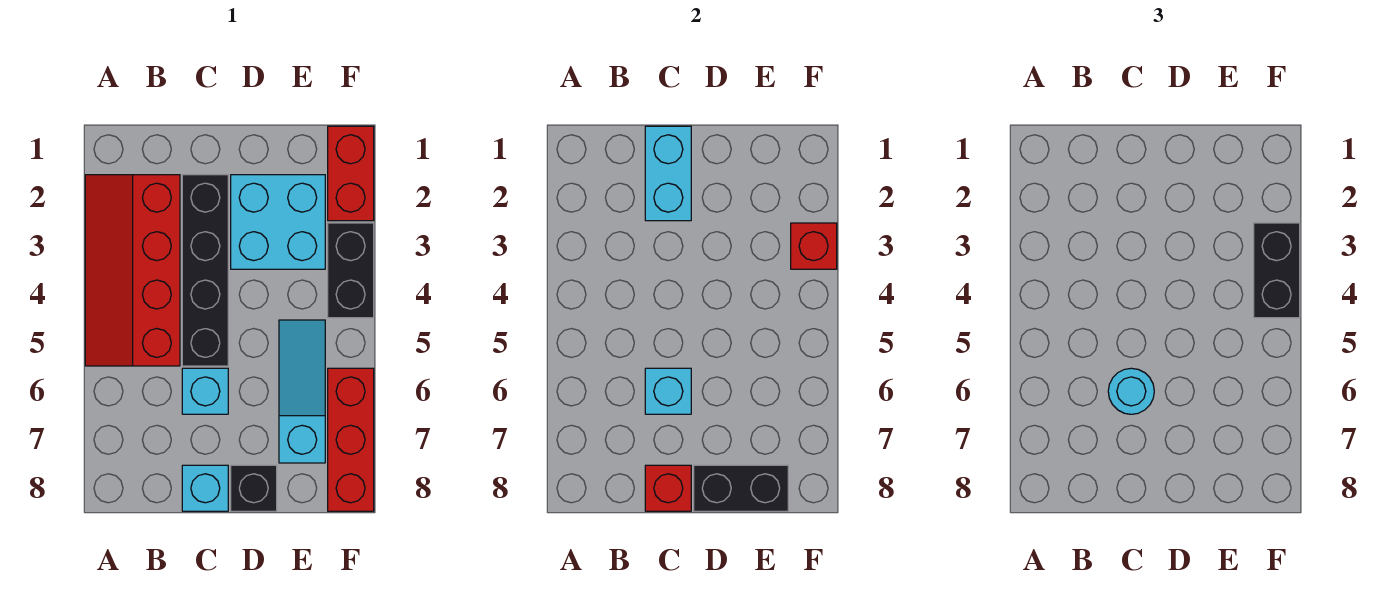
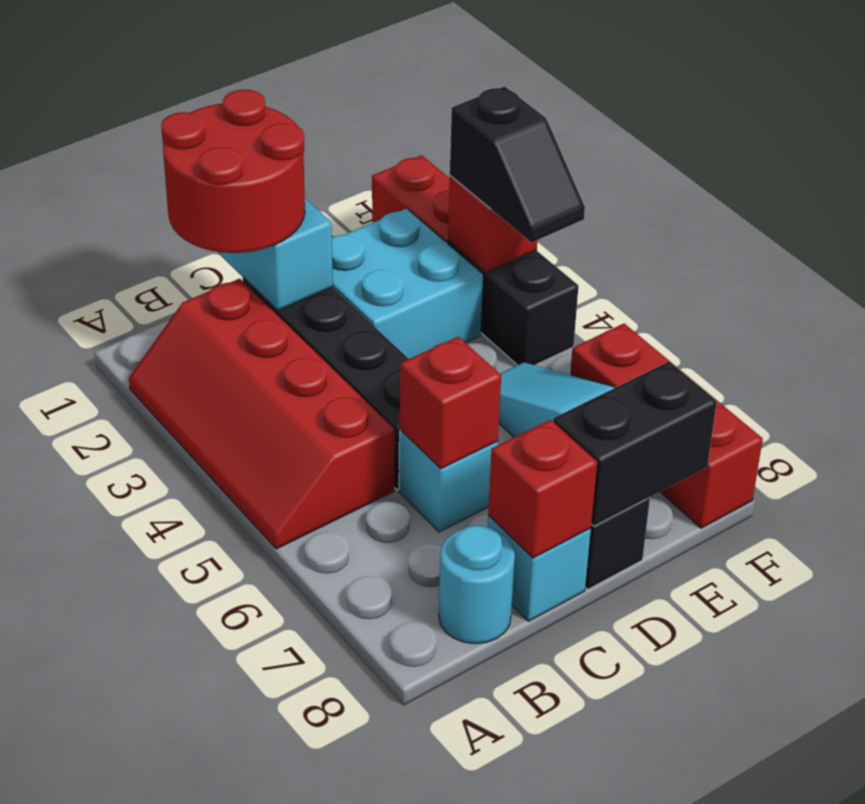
none -> red round brick B1:C2 level 3
cyan brick C6 level 2 -> red brick C6 level 2
cyan round brick C6 level 3 -> cyan round brick B8 level 1
black brick F3:F4 level 3 -> black slope F3:F4 level 3 top 3

